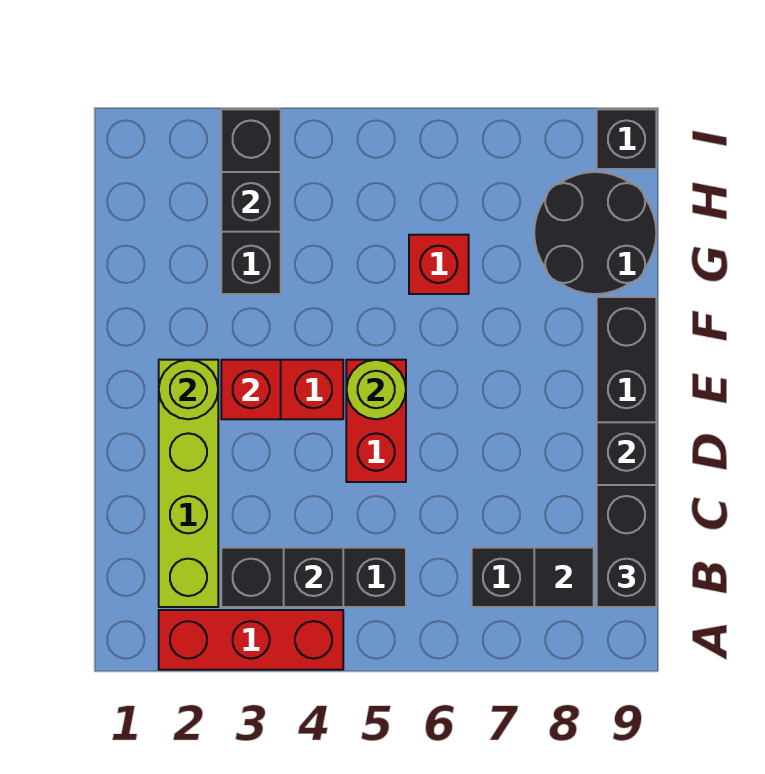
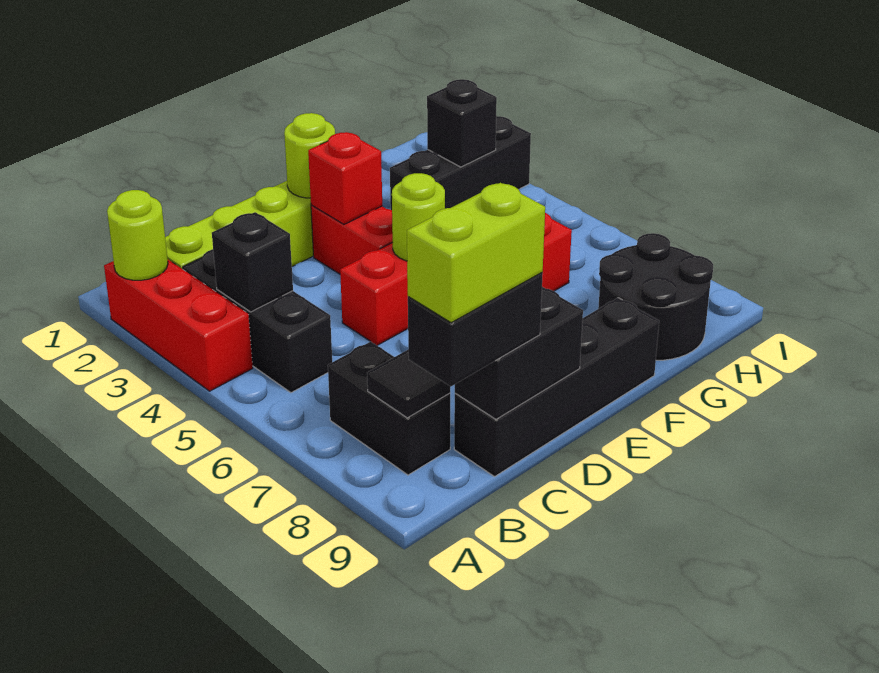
none -> lime round brick A2 level 2
none -> lime brick B9:C9 level 4
black brick I9 level 1 -> none

